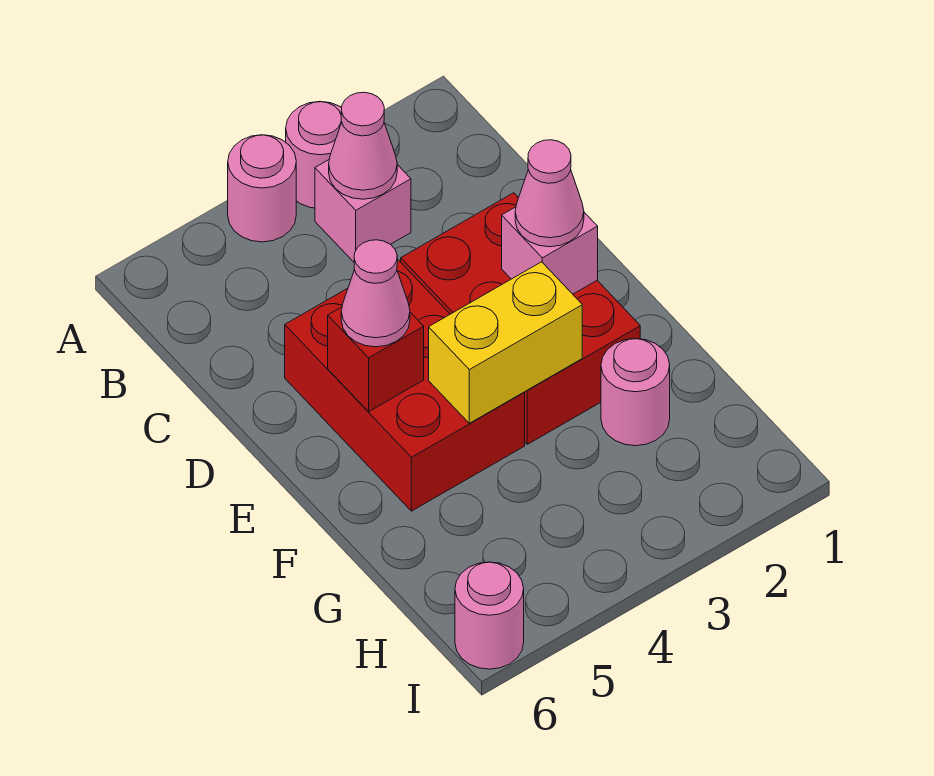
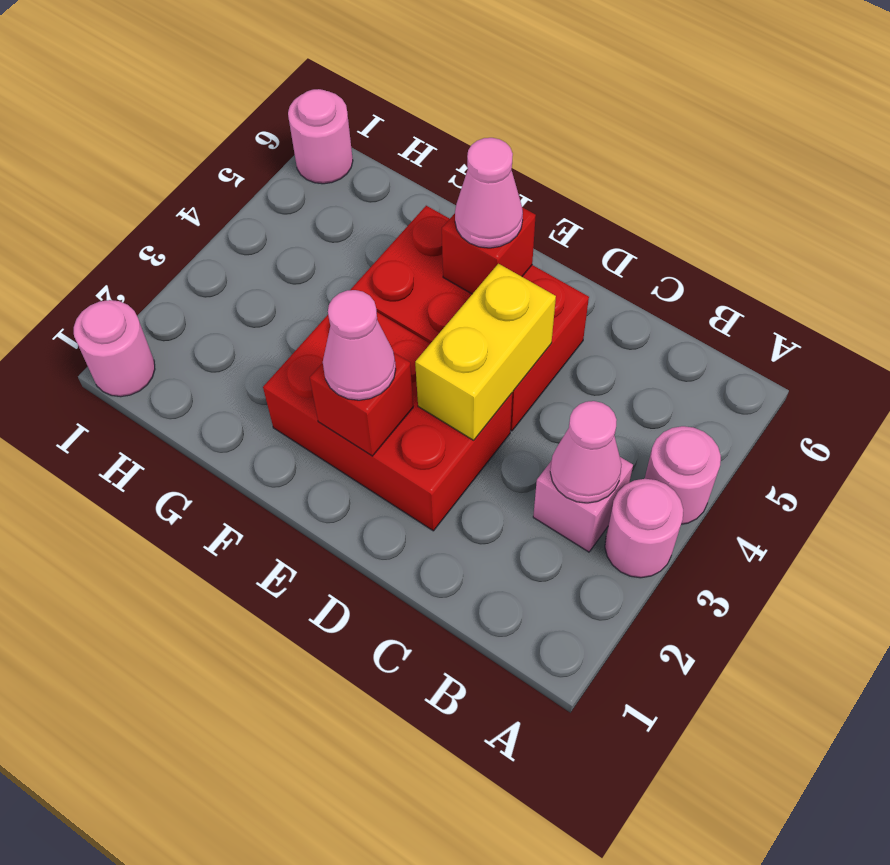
pink brick E2 level 2 -> red brick E2 level 2
yellow brick F3:F4 level 2 -> yellow brick D3:D4 level 2
pink round brick G2 level 1 -> pink round brick I1 level 1

